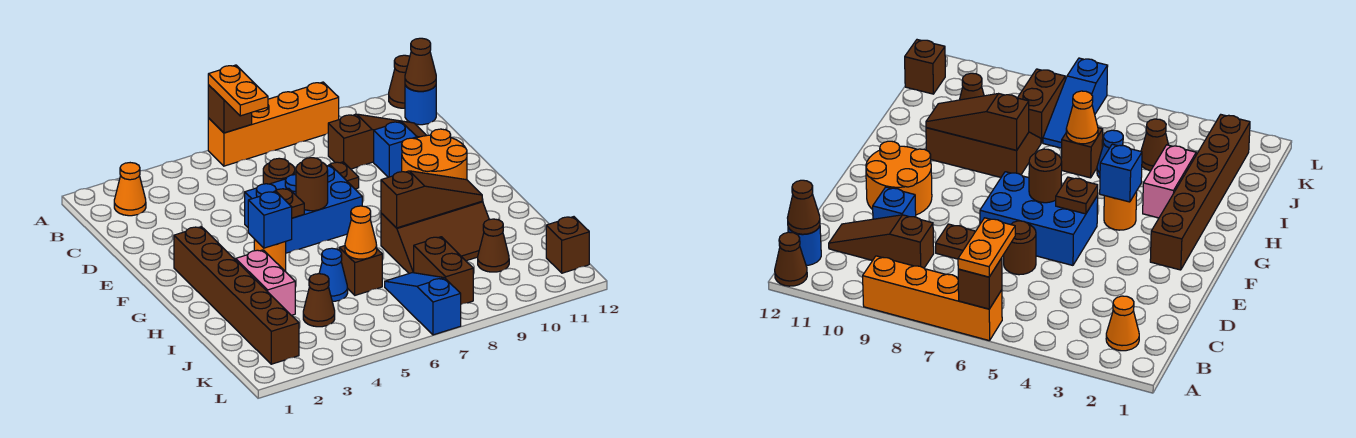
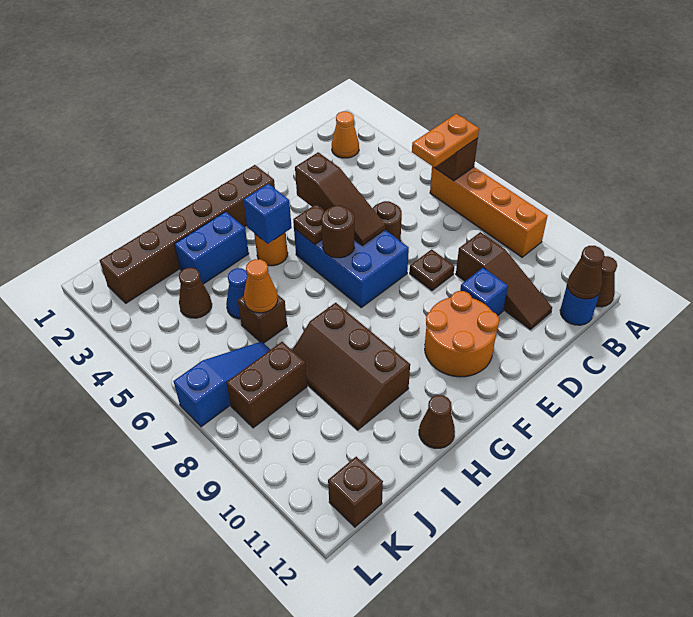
pink brick H3:I3 level 1 -> blue brick H3:I3 level 1
brown slope H8:H10 level 2 top 8 -> brown slope E4:E6 level 2 top 4
brown cone J10 level 1 -> brown cone H12 level 1

